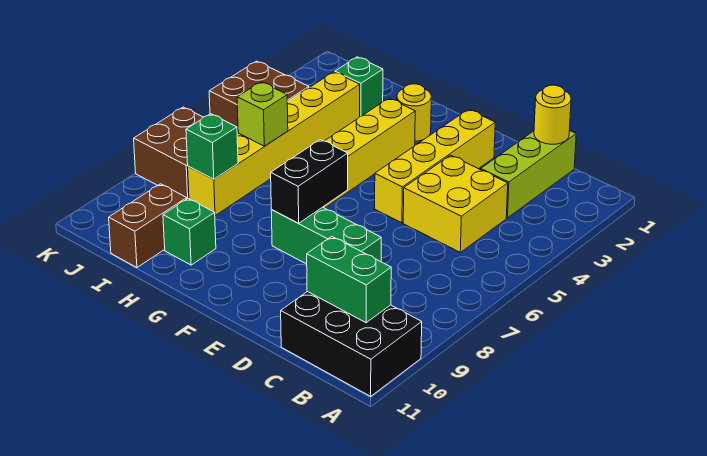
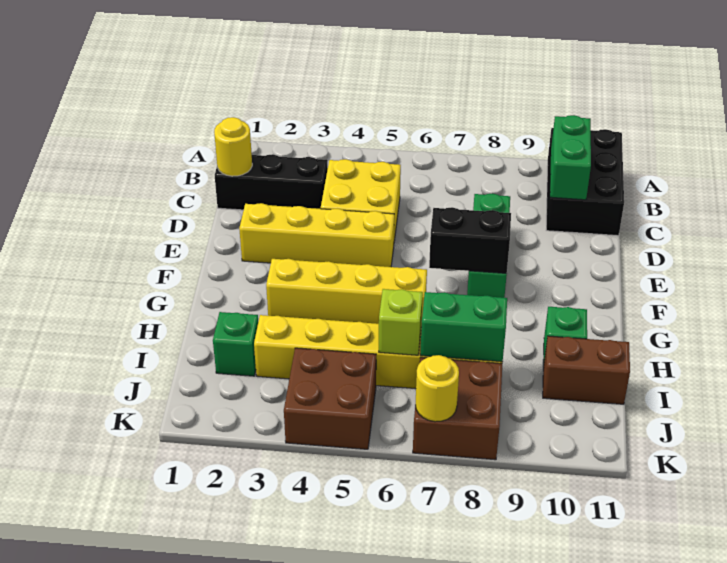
lime brick C1:C3 level 1 -> black brick C1:C3 level 1
yellow round brick G2 level 1 -> yellow round brick K7 level 2
green brick I8 level 2 -> green brick I7:I8 level 2

